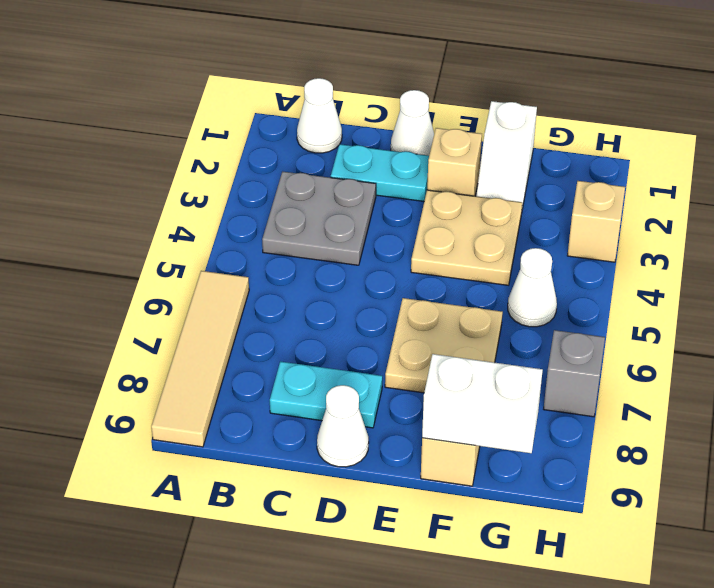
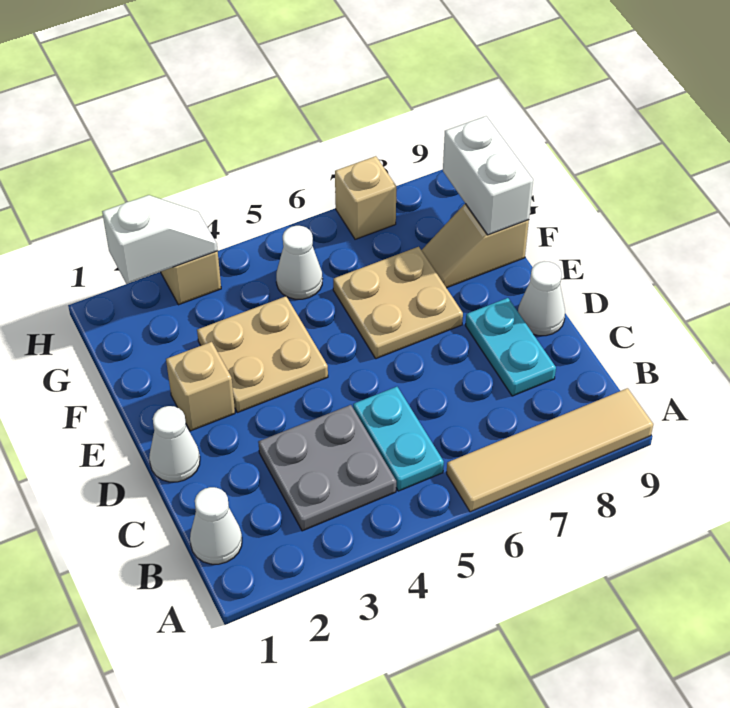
cyan plate C2:D2 level 1 -> cyan plate B5:C5 level 1
white slope F1:F2 level 1 top 1 -> white slope H2:H3 level 2 top 2
grey brick H7 level 1 -> tan brick H7 level 1

